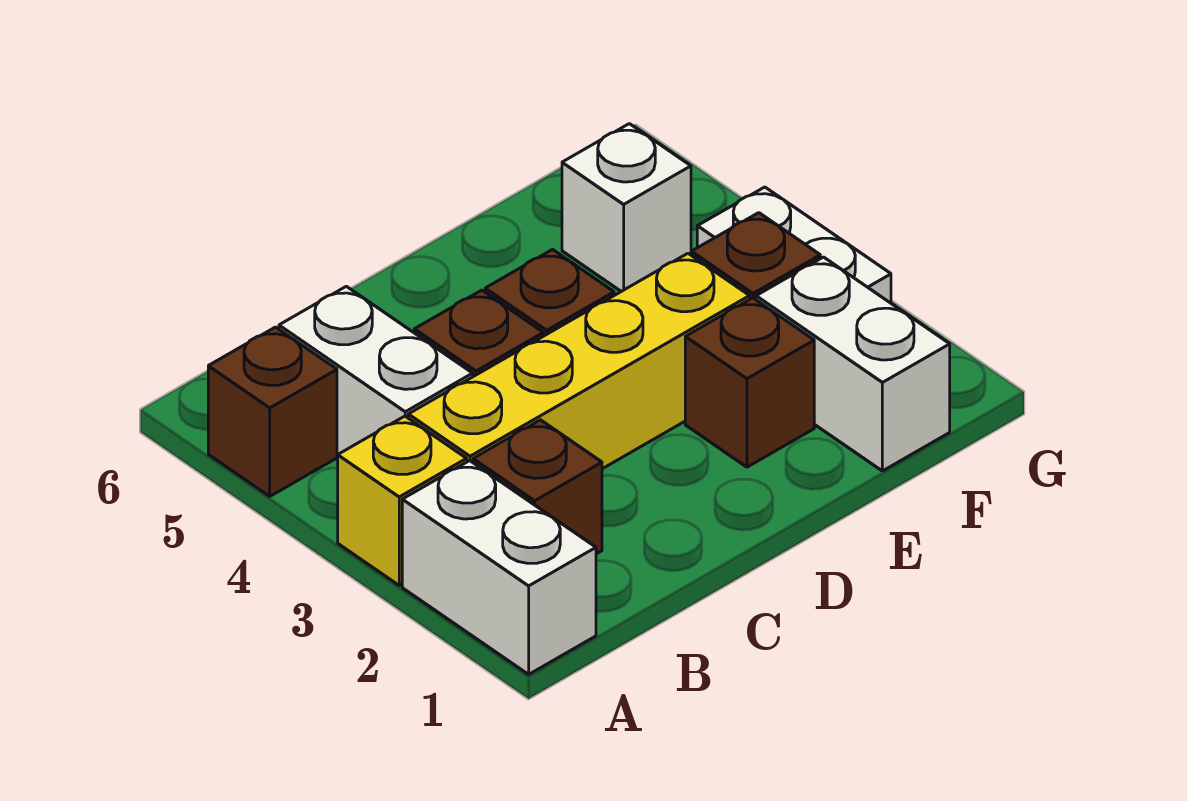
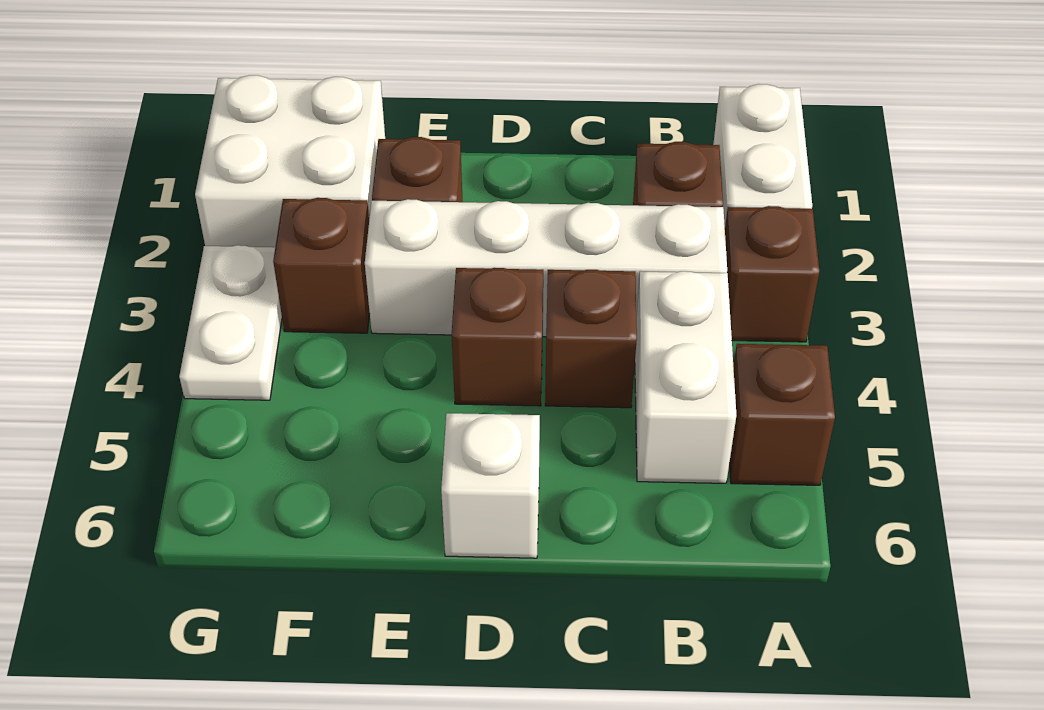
yellow brick A3 level 1 -> brown brick A3 level 1
yellow brick B3:E3 level 1 -> white brick B3:E3 level 1
white brick F1:F2 level 1 -> white brick F1:G2 level 1
white brick F5 level 1 -> white brick D6 level 1

